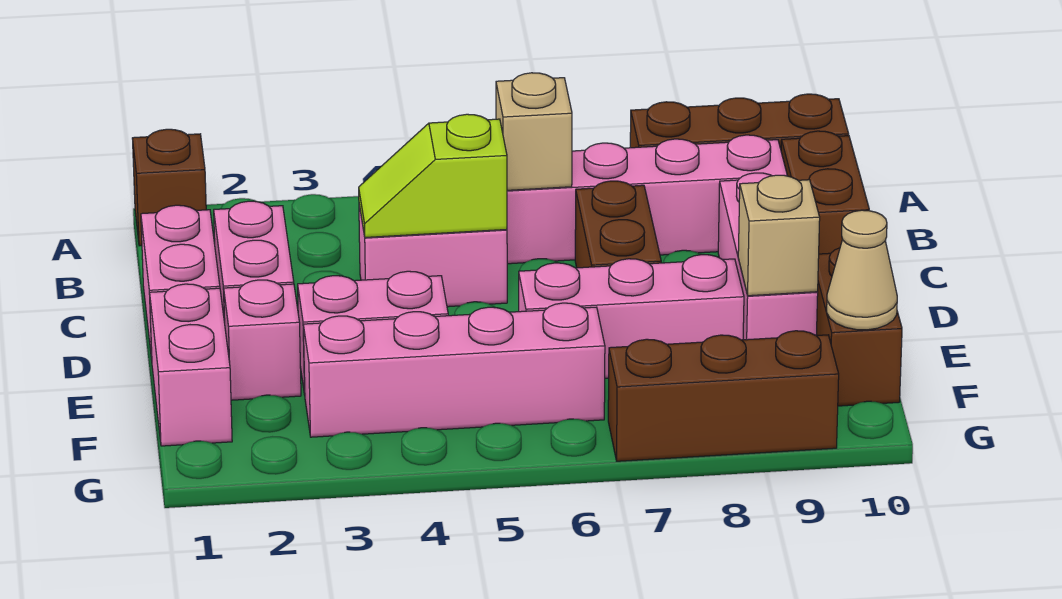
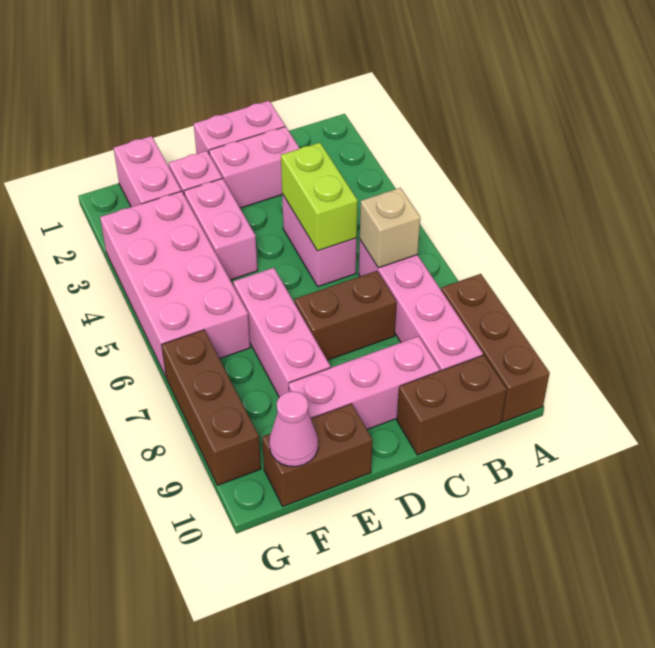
brown brick A1 level 1 -> none
lime slope C4:C5 level 2 top 5 -> lime brick C4:C5 level 2
pink brick E1:F1 level 1 -> pink brick F1:F2 level 1
tan brick E9 level 2 -> none
pink brick F3:F6 level 1 -> pink brick F3:G6 level 1
tan cone F10 level 2 -> pink cone F10 level 2

